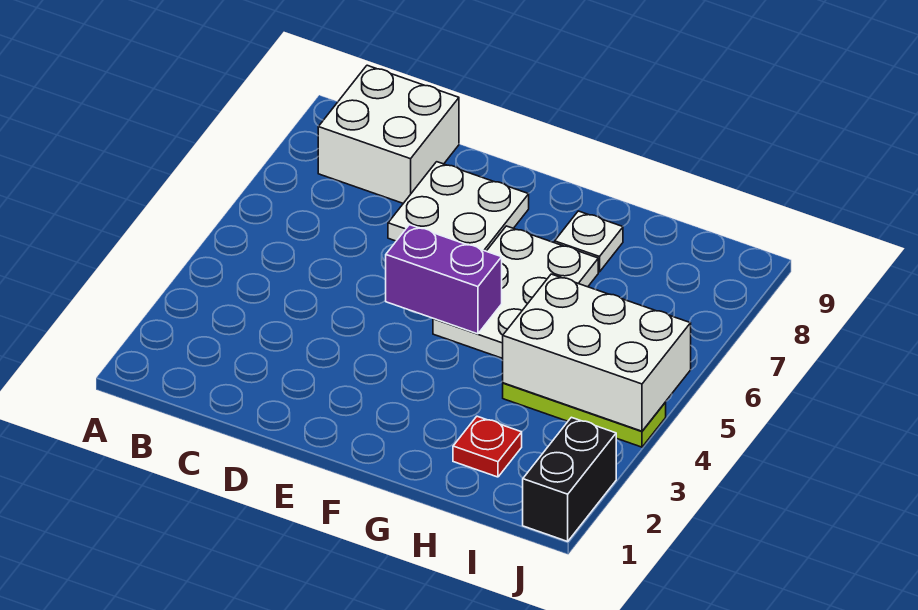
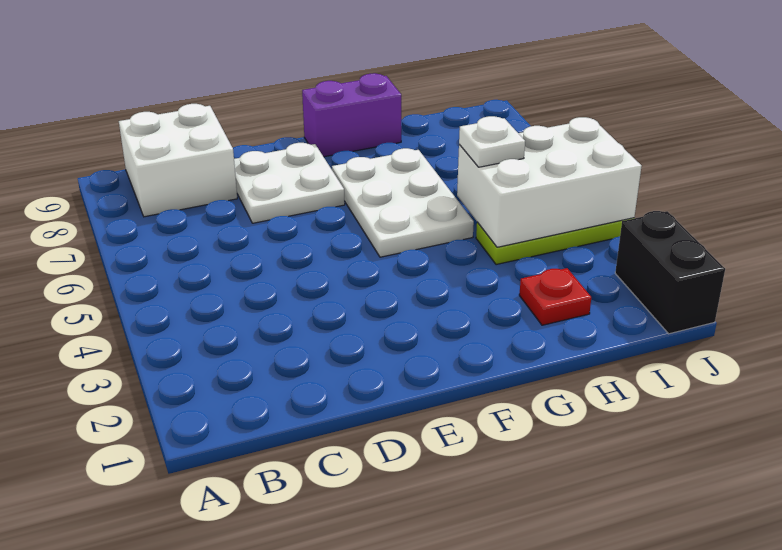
purple brick E5:F5 level 2 -> purple brick F9:G9 level 1
white plate G8 level 1 -> white plate H5 level 3

